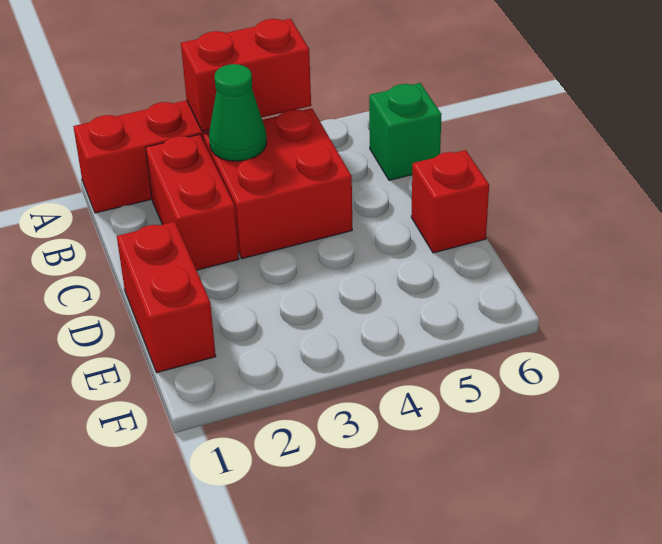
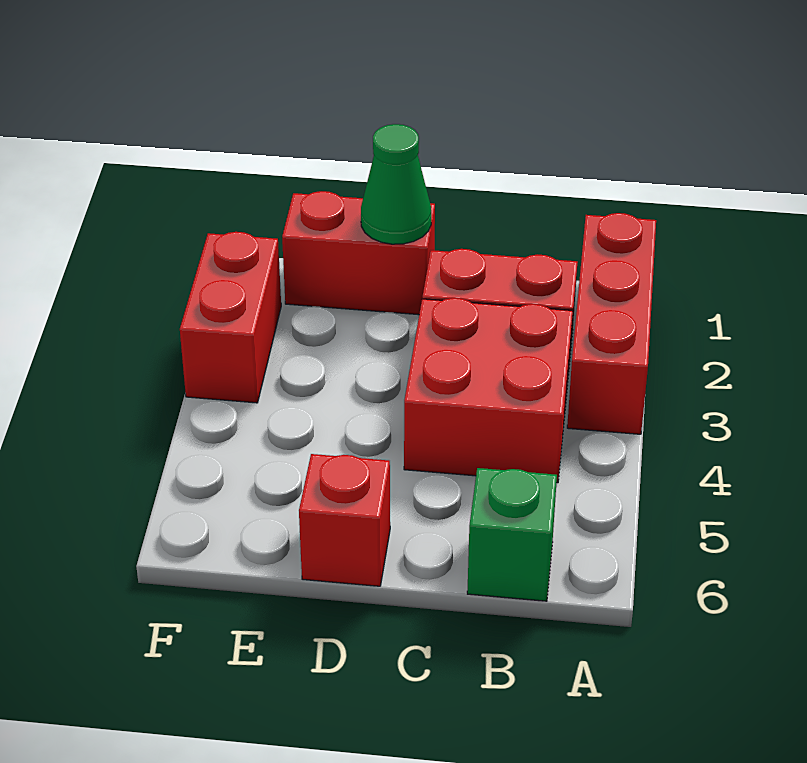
red brick A3:A4 level 2 -> red brick F2:F3 level 1
green cone B3 level 2 -> green cone D1 level 2

